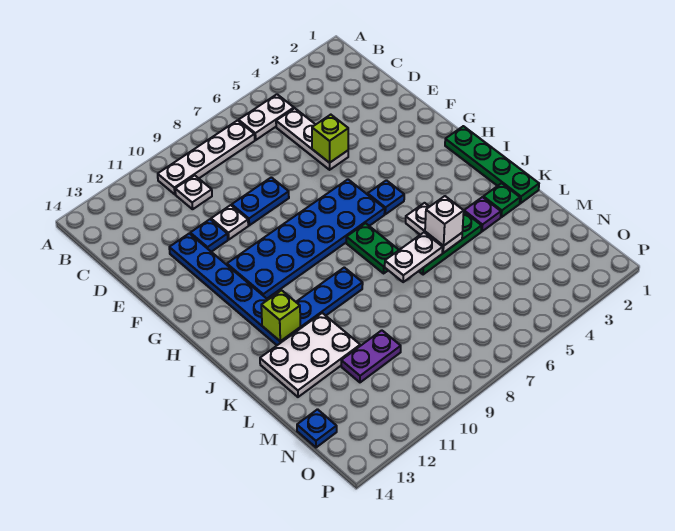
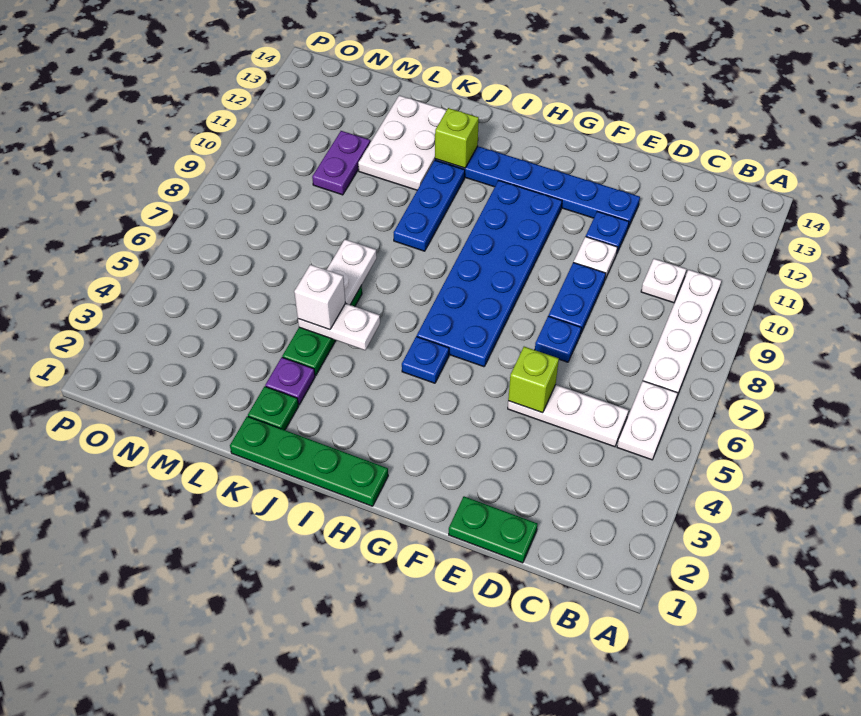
green plate I7:J7 level 1 -> green plate D1:E1 level 1
blue plate N14 level 1 -> blue plate E7 level 1

